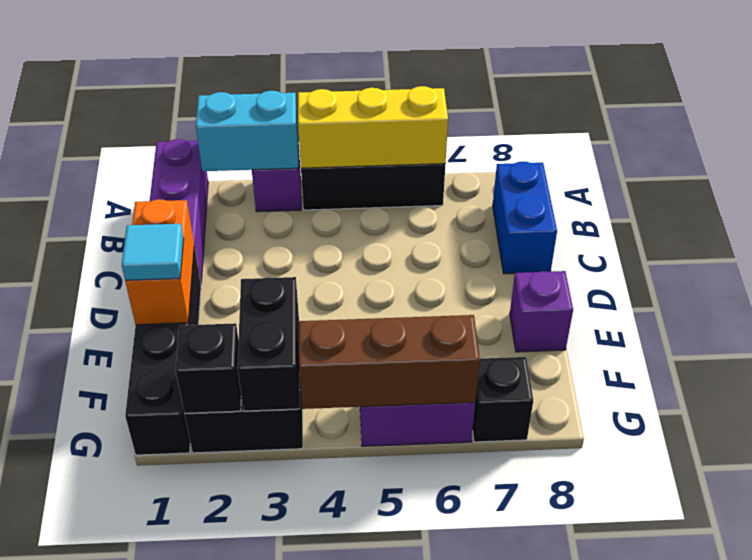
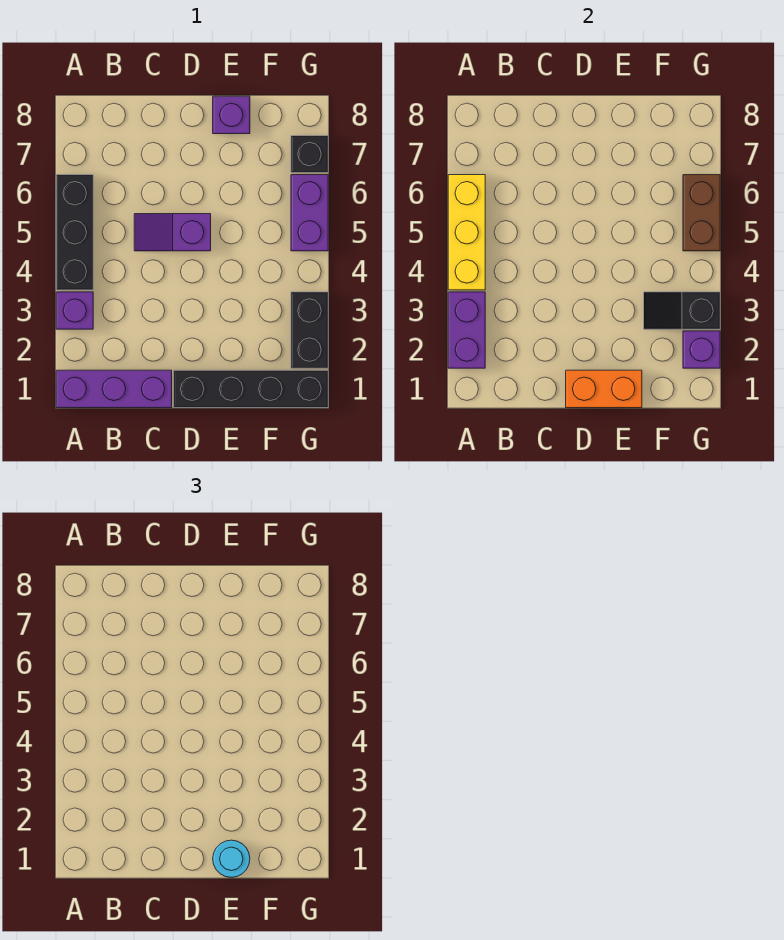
cyan brick A2:A3 level 2 -> purple brick A2:A3 level 2
blue brick B8:C8 level 1 -> none
none -> purple slope C5:D5 level 1 top D
cyan tile E1 level 3 -> cyan round brick E1 level 3
black brick F3:G3 level 2 -> black slope F3:G3 level 2 top G
black brick G2 level 2 -> purple brick G2 level 2
brown brick G4:G6 level 2 -> brown brick G5:G6 level 2

